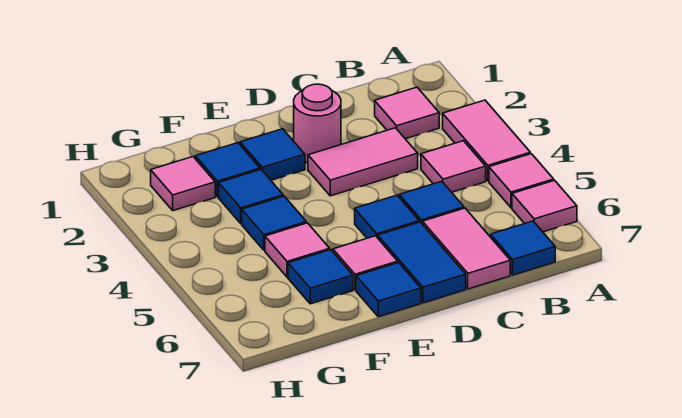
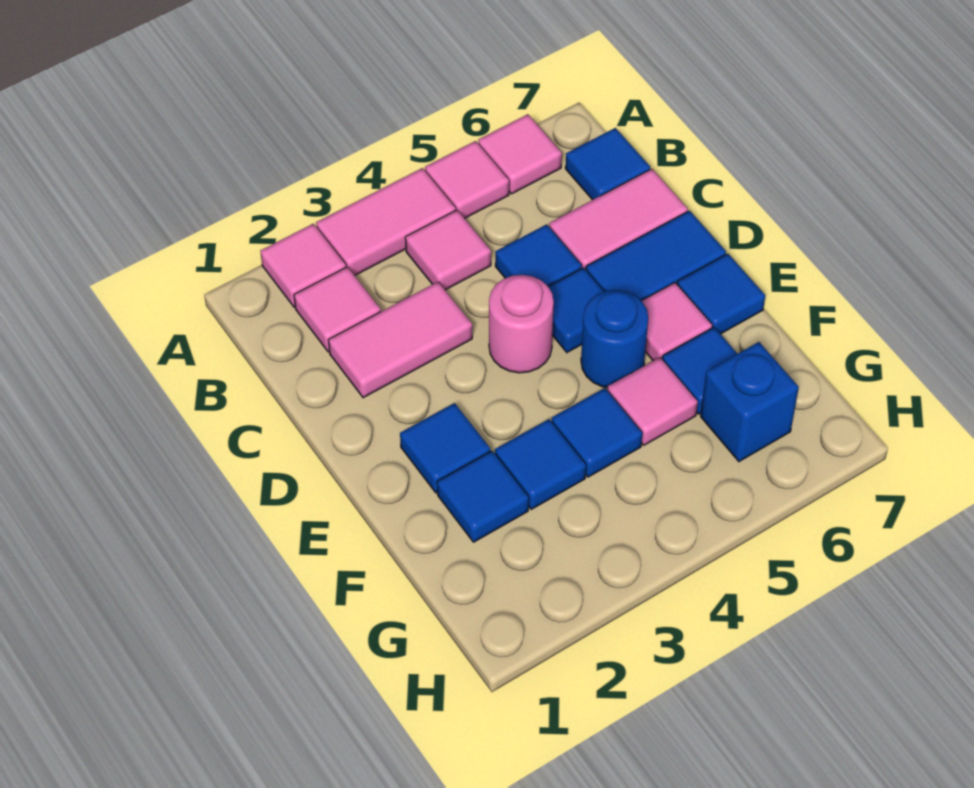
pink tile C3:D3 level 1 -> pink tile C2:C3 level 1
pink round brick D2 level 1 -> pink round brick D4 level 1
none -> blue round brick E5 level 1
pink tile G2 level 1 -> pink tile A2 level 1
none -> blue brick G6 level 1

